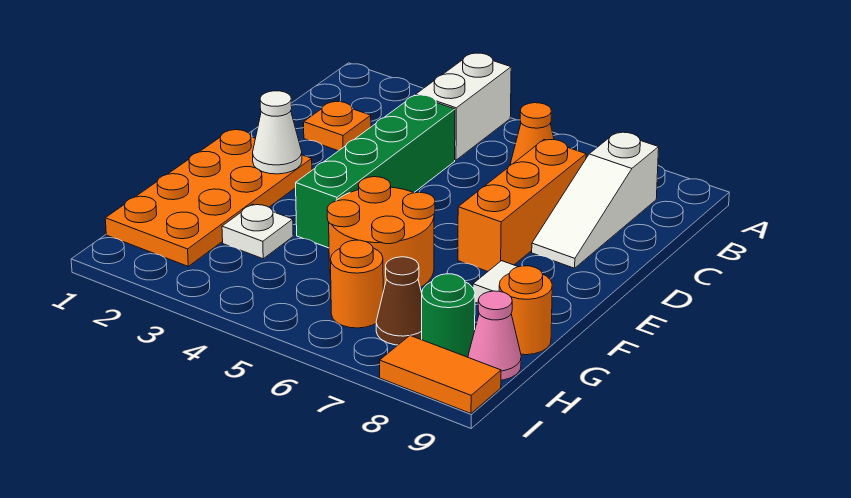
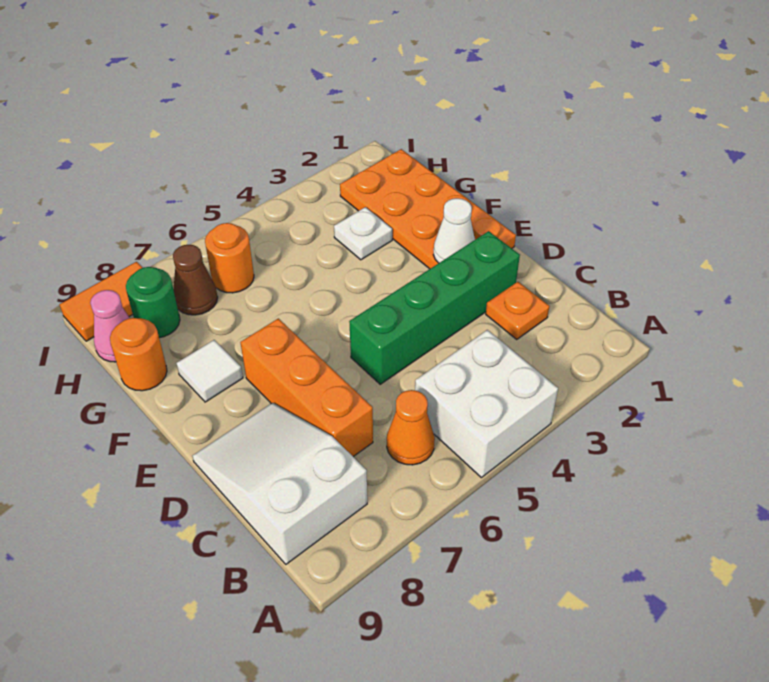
white brick A4:B4 level 1 -> white brick A4:B5 level 1
white slope B8:D8 level 1 top B -> white slope B8:D9 level 1 top B
green brick C4:F4 level 1 -> green brick D2:D5 level 1
orange round brick F5:G6 level 1 -> none

